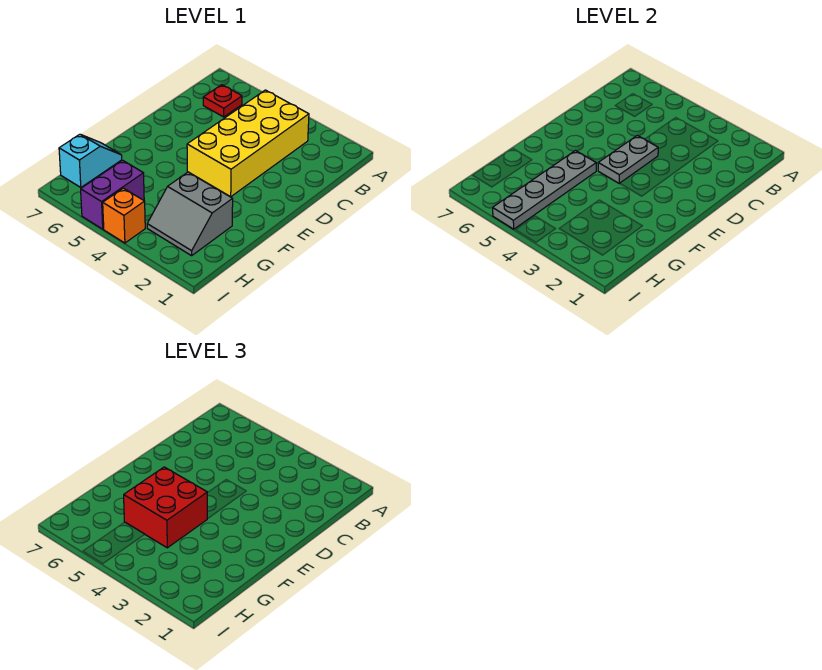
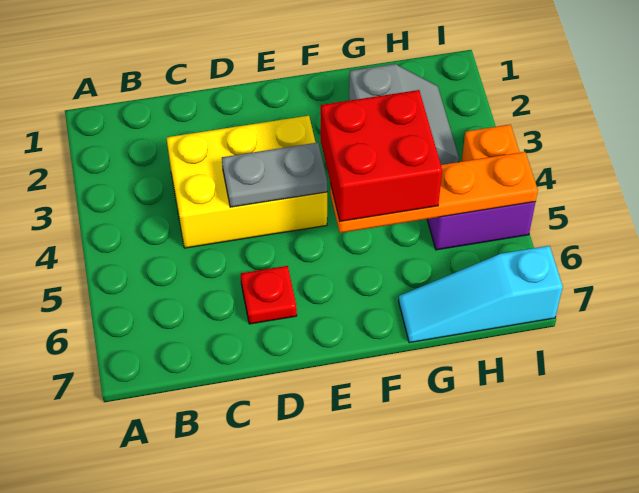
yellow brick B3:E4 level 1 -> yellow brick C3:E4 level 1
red plate B6 level 1 -> red plate D6 level 1
grey plate F5:I5 level 2 -> orange plate F5:I5 level 2
cyan slope G7:H7 level 1 top H -> cyan slope G7:I7 level 1 top I

